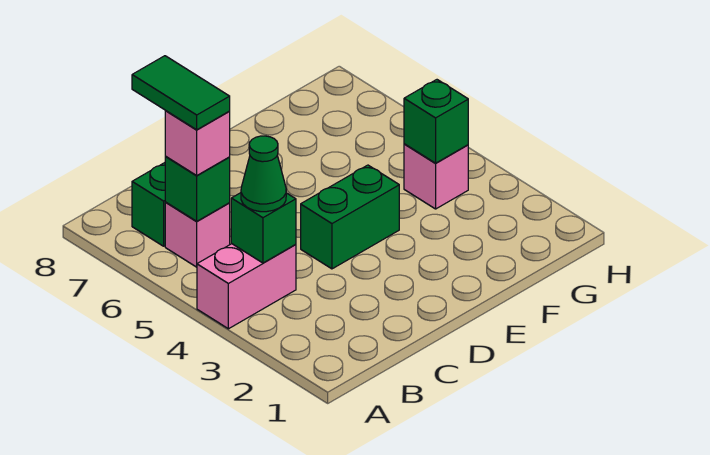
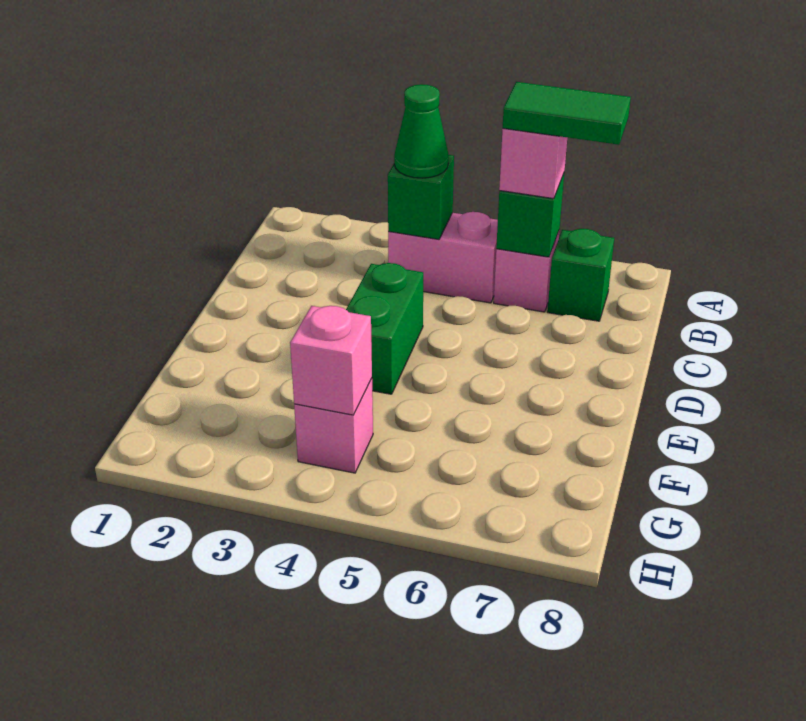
pink brick A4:B4 level 1 -> pink brick B4:B5 level 1
green brick G4 level 2 -> pink brick G4 level 2

